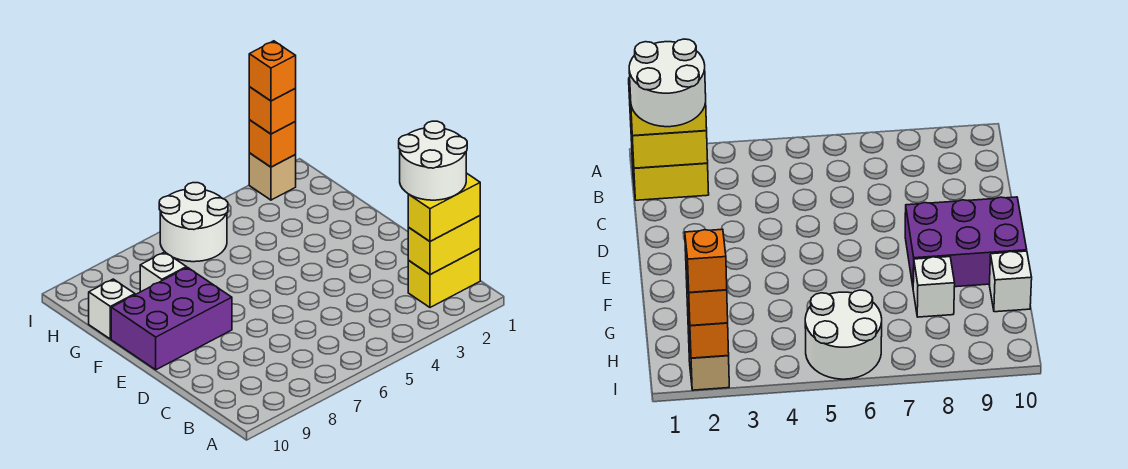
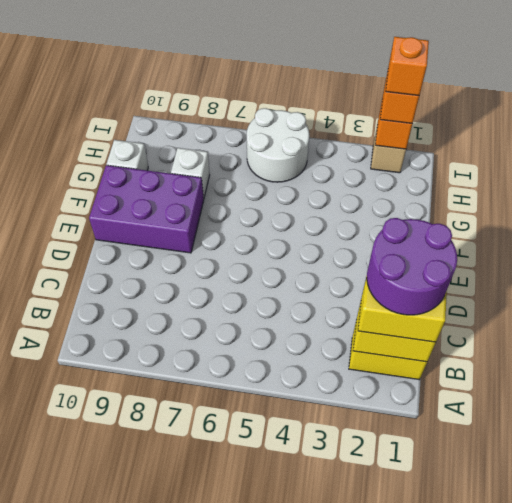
white round brick B1:C2 level 4 -> purple round brick B1:C2 level 4

